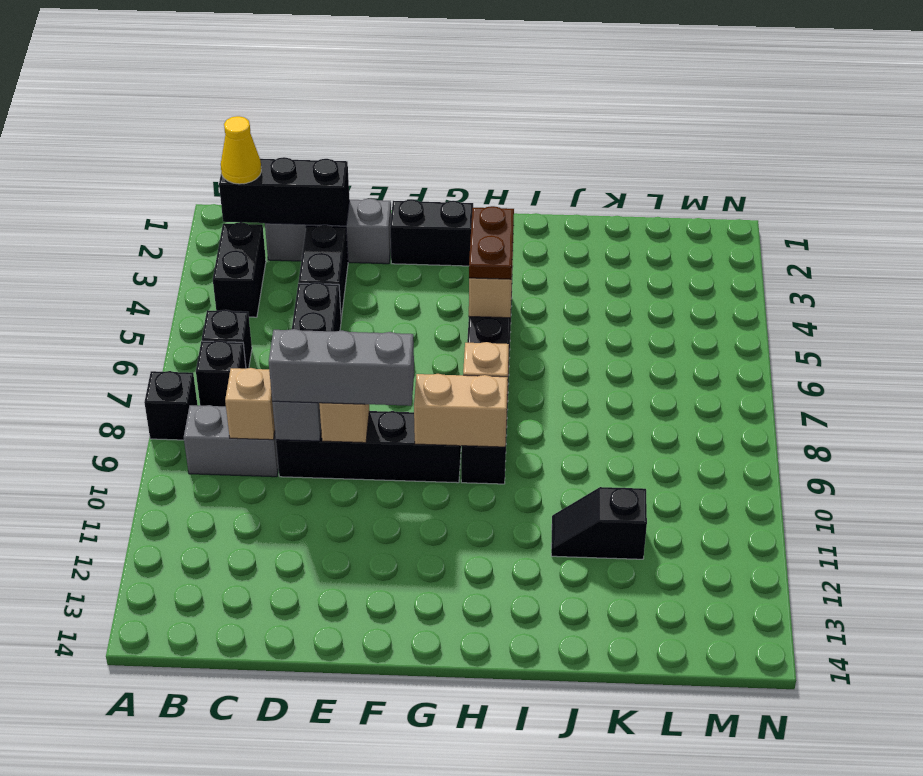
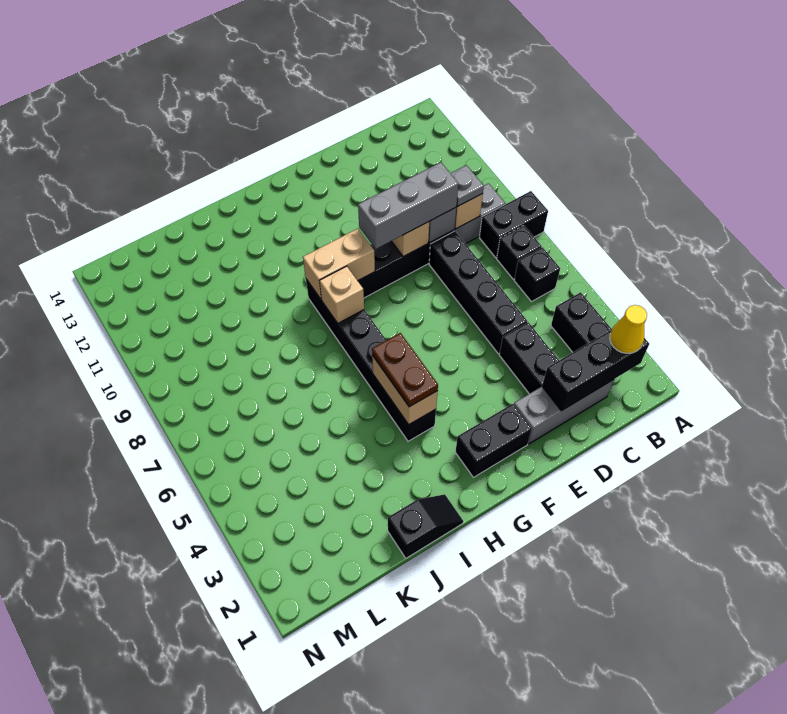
black brick A8 level 1 -> black brick A8:B8 level 1
none -> grey plate C9 level 3
black slope J11:K11 level 1 top K -> black slope I1:J1 level 1 top J

